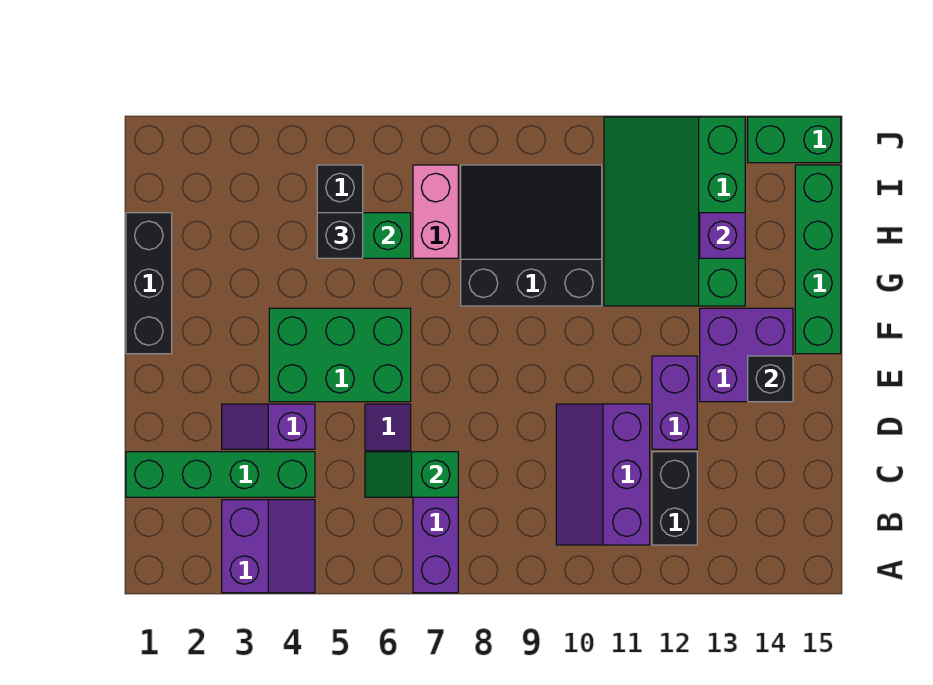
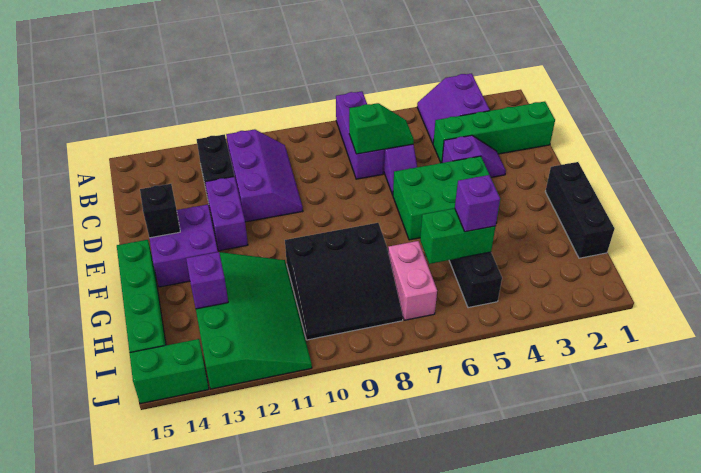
black brick H5 level 3 -> purple brick H5 level 3

